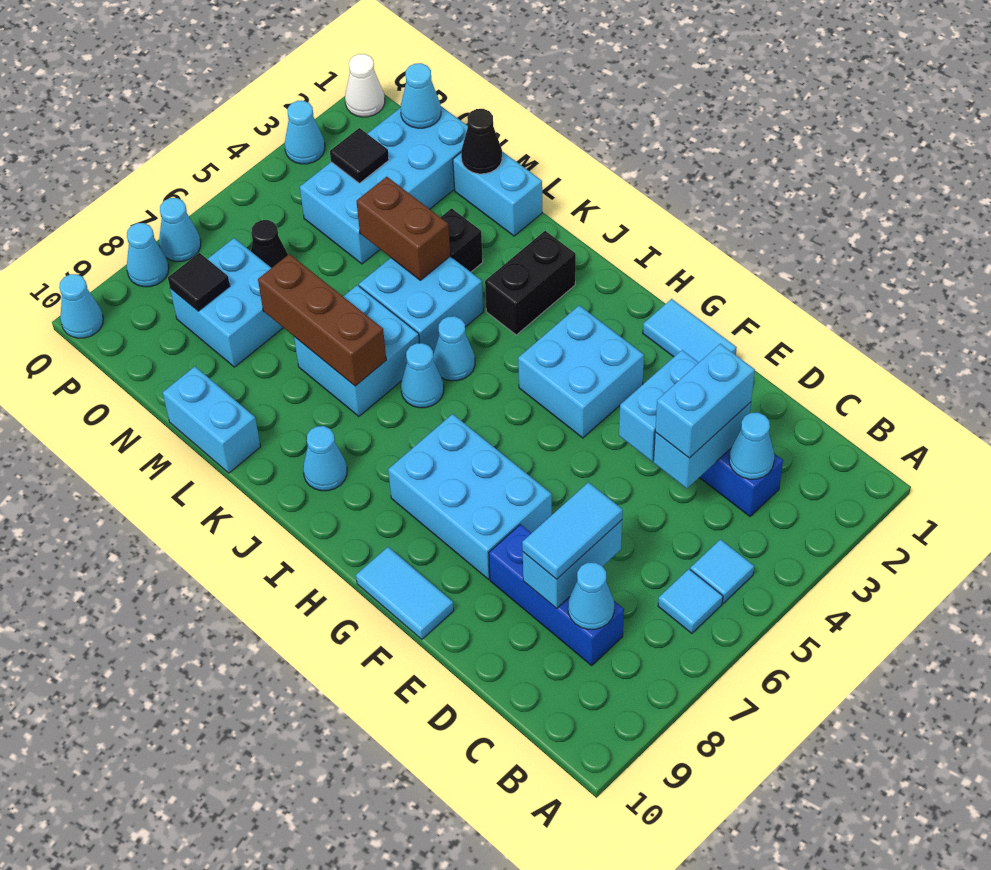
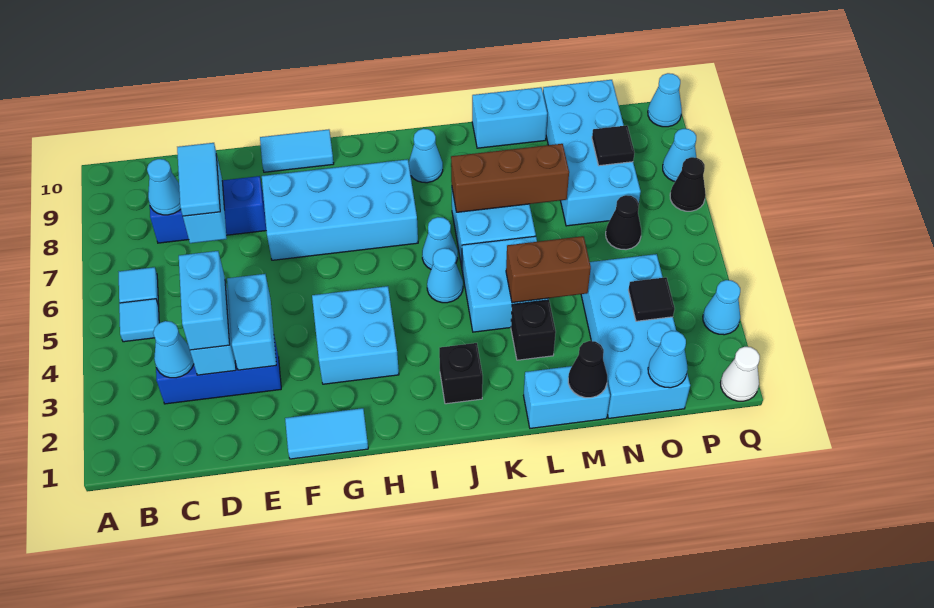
cyan brick F7:H8 level 1 -> cyan brick F7:I8 level 1
black brick J2:J3 level 1 -> black brick J2 level 1
cyan brick N7:O8 level 1 -> cyan brick N7:O10 level 1
cyan cone Q7 level 1 -> black cone Q7 level 1

